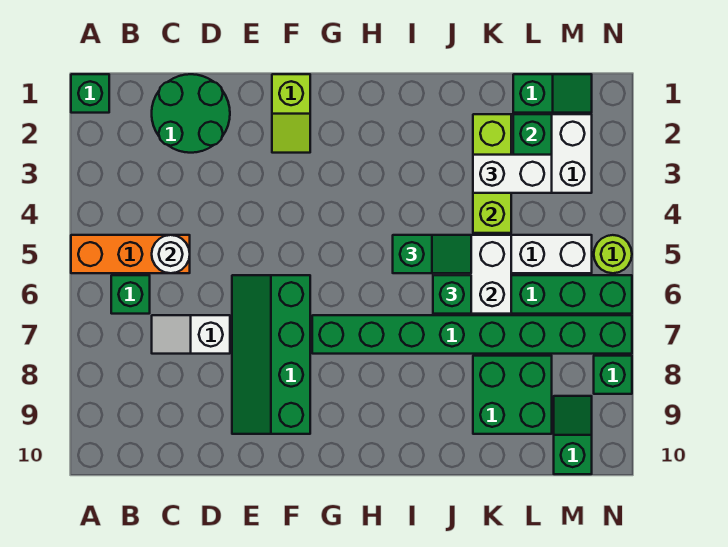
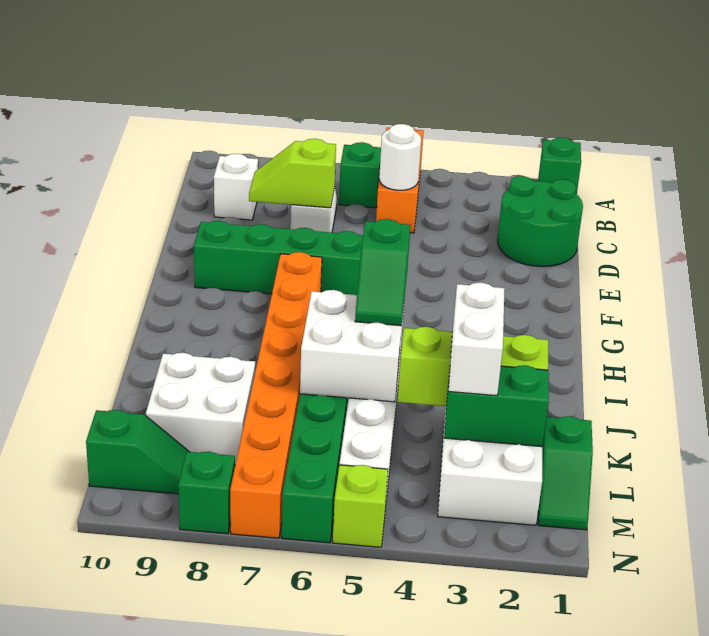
none -> white brick C9 level 1
lime slope F1:F2 level 1 top 1 -> lime slope D7:D8 level 2 top 7
green brick G7:N7 level 1 -> orange brick G7:N7 level 1
green brick J6 level 3 -> none
green brick K8:L9 level 1 -> white brick K8:L9 level 1
lime round brick N5 level 1 -> lime brick N5 level 1

